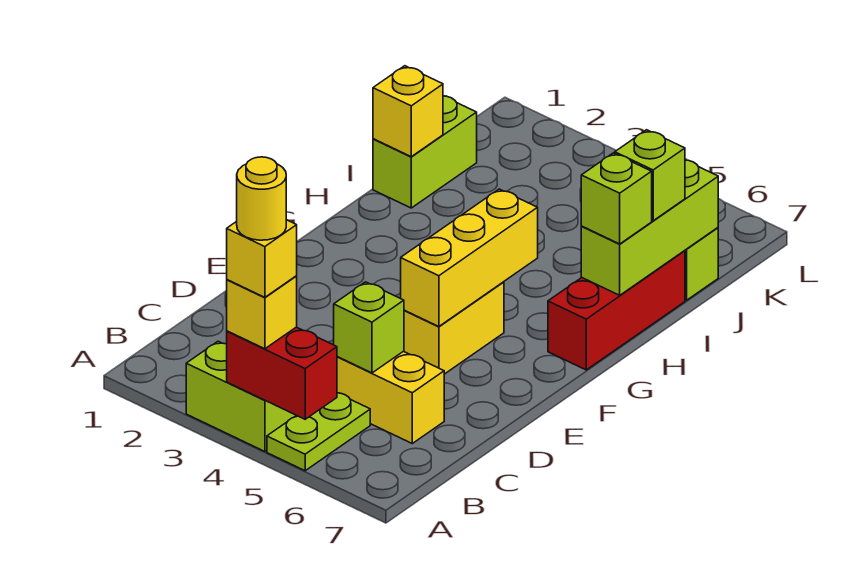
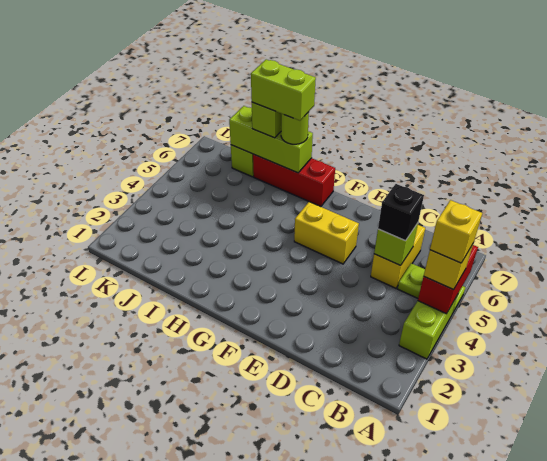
yellow round brick A4 level 5 -> none
none -> black brick C5 level 3
yellow brick E5:G5 level 2 -> none
lime brick H7 level 3 -> lime round brick H7 level 3
lime brick I1:J1 level 1 -> lime brick H7:I7 level 4
yellow brick I1 level 2 -> none

